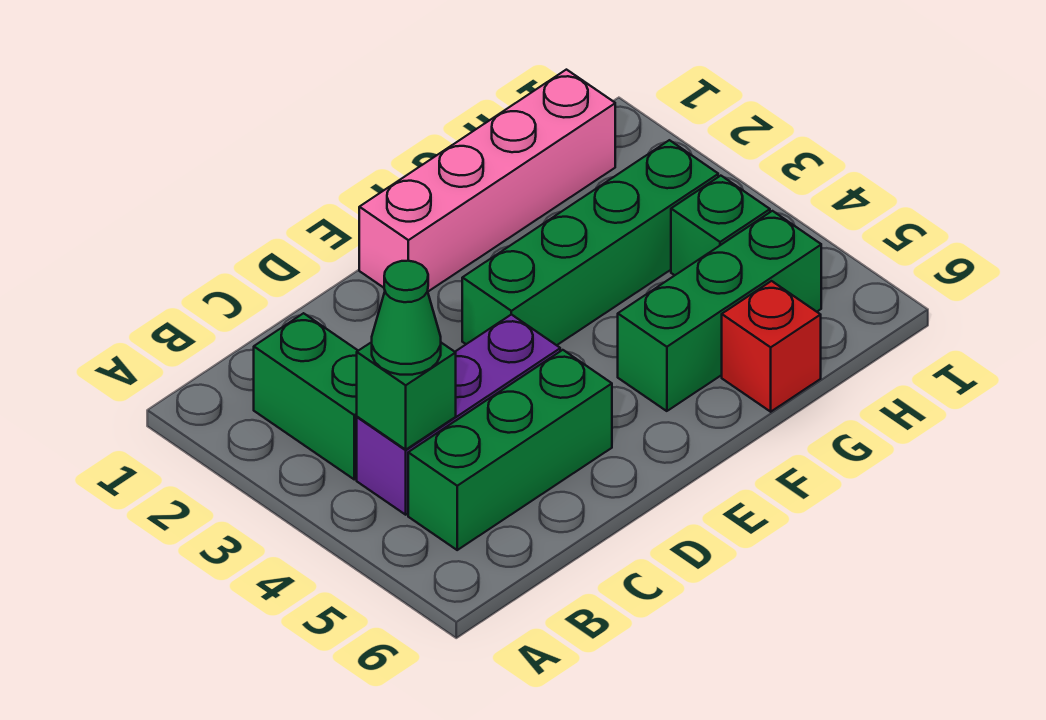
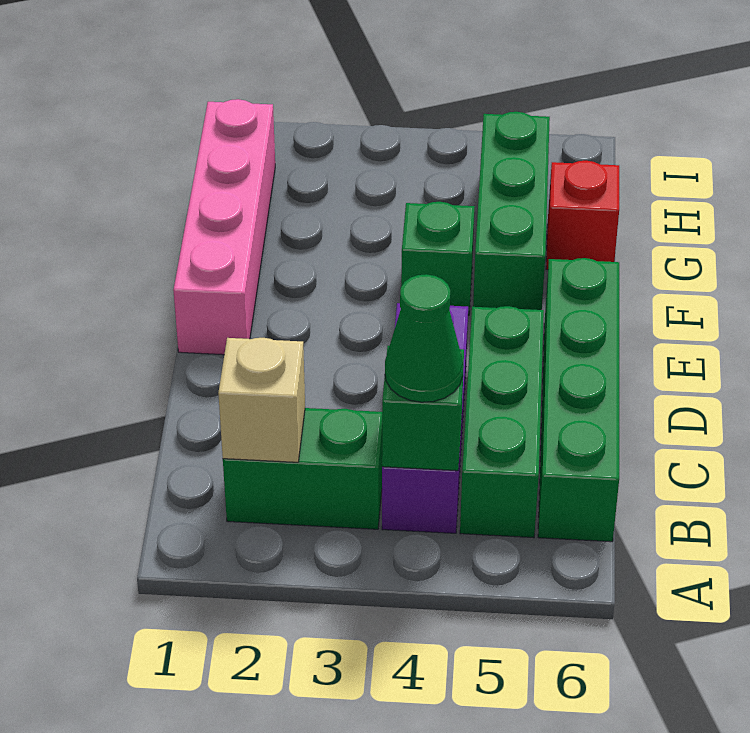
none -> tan brick B2 level 2
green brick E3:H3 level 1 -> green brick B6:E6 level 1
green brick H4 level 1 -> green brick F4 level 1

